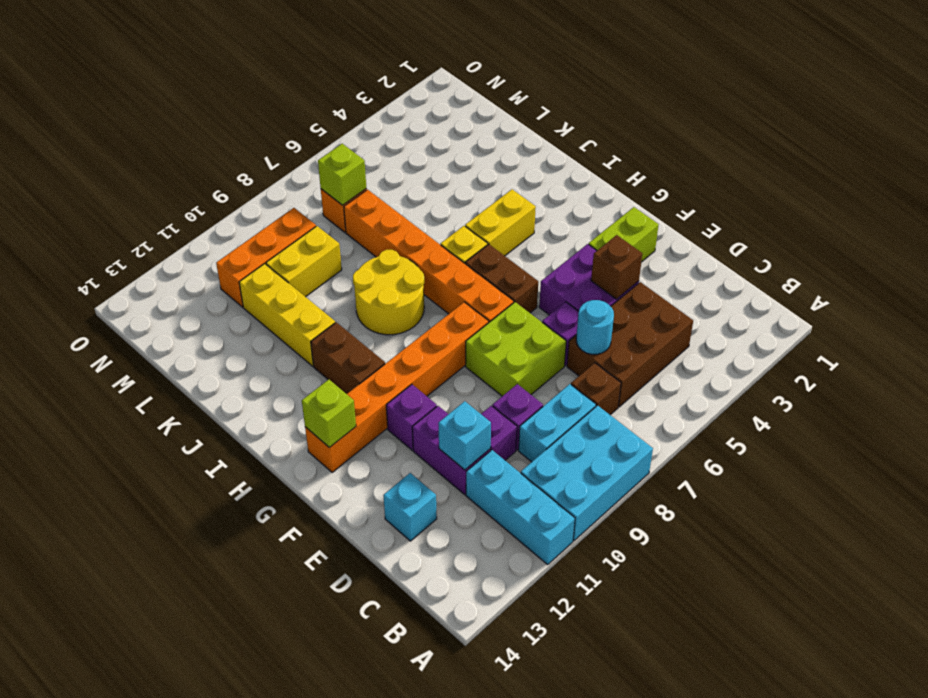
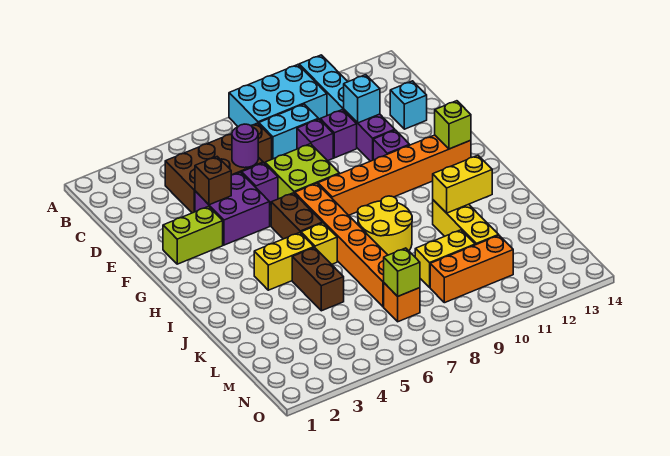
cyan round brick D6 level 2 -> purple round brick D6 level 2
brown brick H11:I11 level 1 -> brown brick J5:K5 level 1
none -> yellow brick J11:J12 level 2

